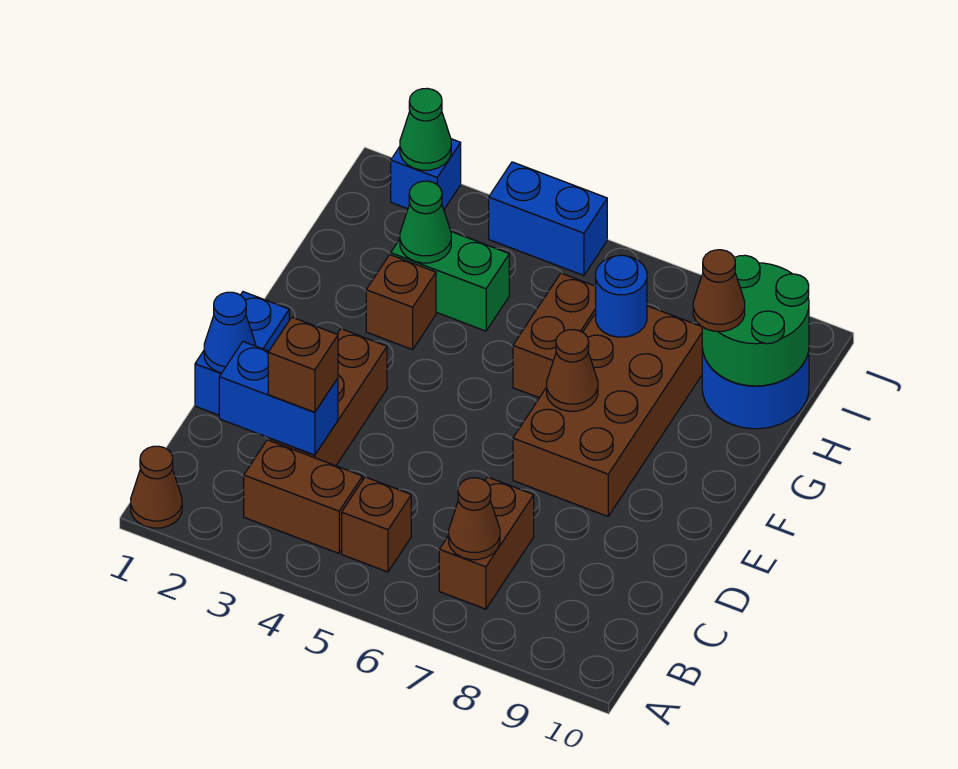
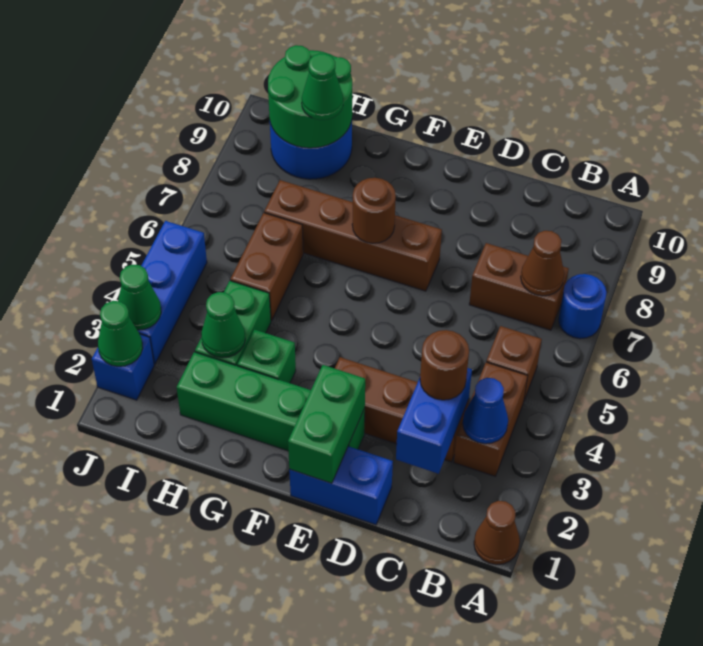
brown brick C3 level 3 -> brown round brick C3 level 3
blue cone D1 level 2 -> blue cone B3 level 2
none -> green brick E1:E2 level 2
none -> green brick E2:H2 level 1
brown brick E7:H8 level 1 -> brown brick E7:H7 level 1
brown cone F7 level 2 -> brown round brick F7 level 2
brown brick G3 level 1 -> green brick G3 level 1
brown brick G6:H6 level 1 -> brown brick H5:H6 level 1
blue round brick H7 level 2 -> blue round brick A7 level 1
brown cone H9 level 3 -> green cone H9 level 3
none -> green cone J3 level 2
blue brick J4:J5 level 1 -> blue brick J3:J5 level 1

